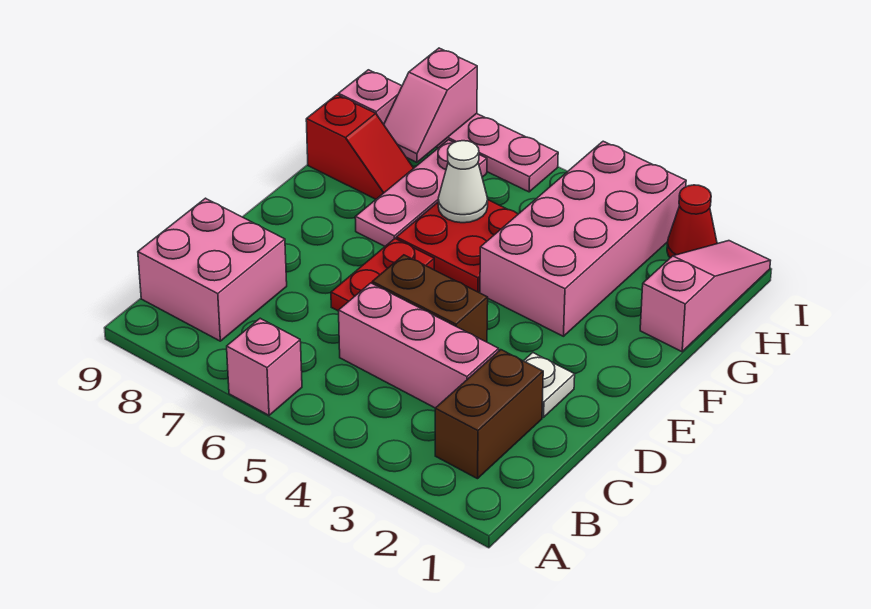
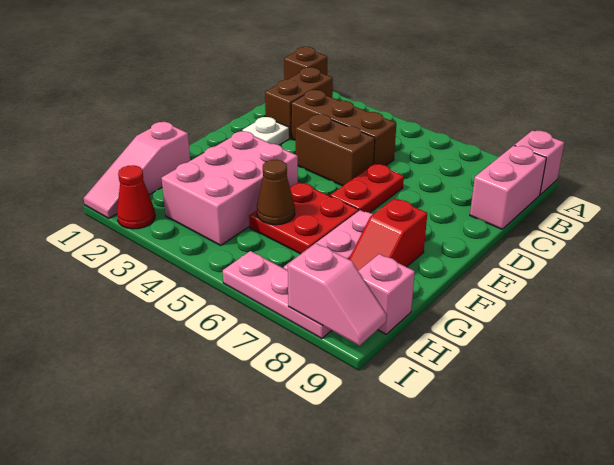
none -> brown brick A1 level 1
pink brick A6 level 1 -> pink brick A9 level 1
pink brick B8:C9 level 1 -> pink brick B9:C9 level 1
pink brick C3:C5 level 1 -> brown brick C3:C5 level 1
pink brick F3:I4 level 1 -> pink brick F3:H4 level 1
none -> brown cone G5 level 2
white cone G6 level 2 -> none
red slope G8:G9 level 1 top 9 -> red slope F8:G8 level 1 top F
pink slope H8:I8 level 2 top I -> pink slope I8:I9 level 2 top 8

